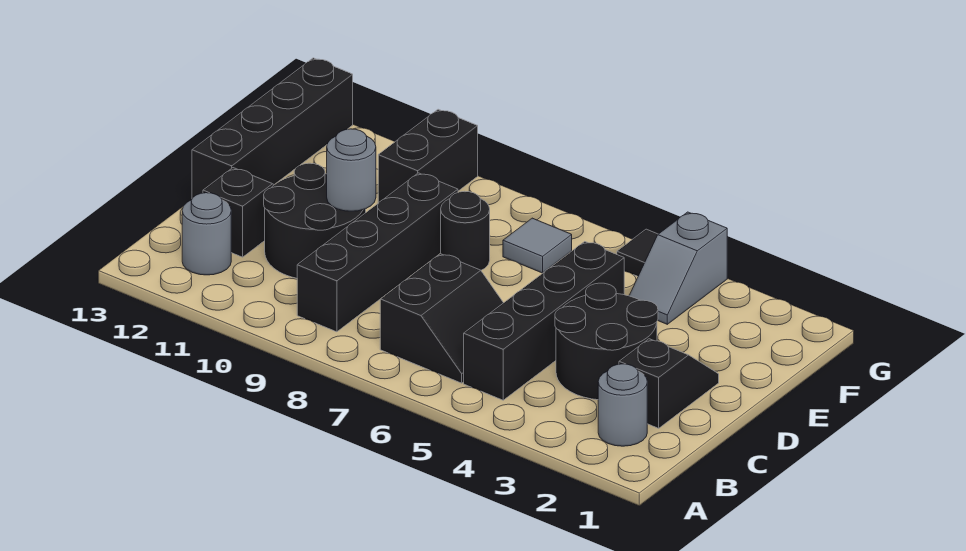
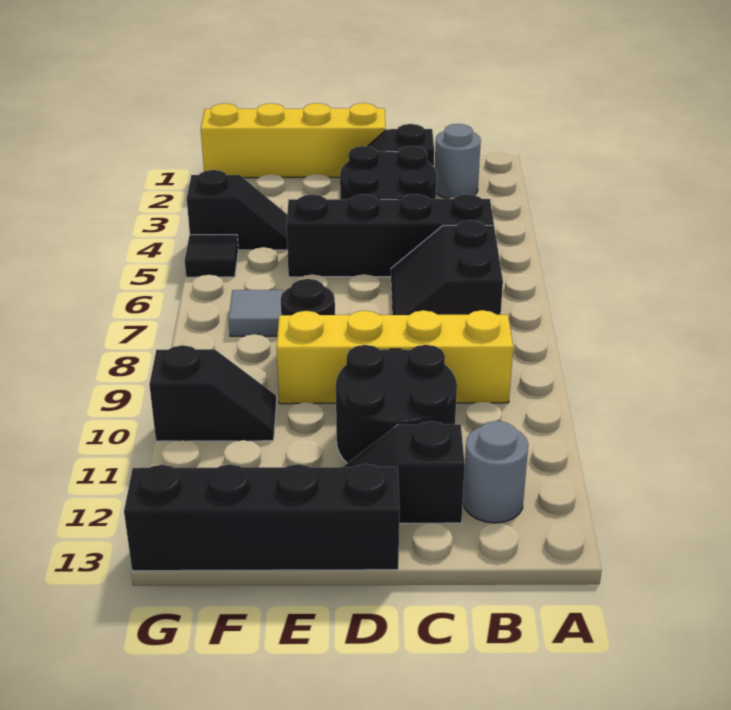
black slope B6:C7 level 1 top 7 -> black slope B6:C7 level 1 top B
black brick B9:E9 level 1 -> yellow brick B9:E9 level 1
none -> yellow brick D1:G1 level 1
grey round brick D10 level 2 -> none
grey slope F4:G4 level 1 top G -> black slope F4:G4 level 1 top G
black brick F10:G10 level 1 -> black slope F10:G10 level 1 top G

